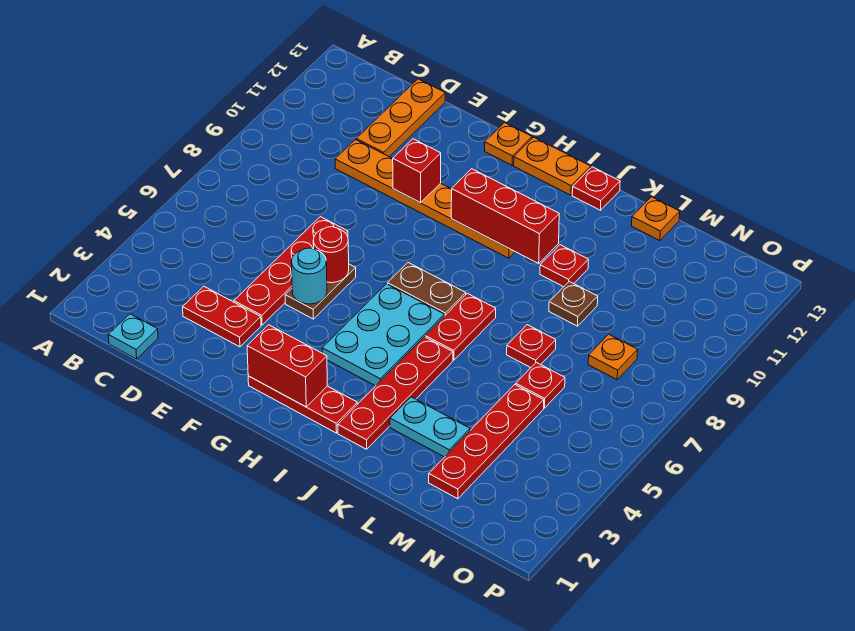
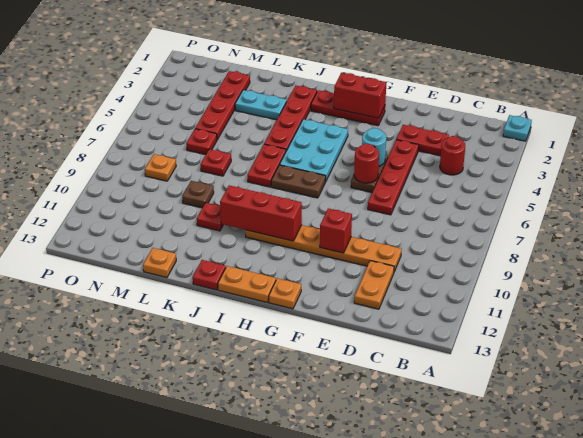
cyan plate C1 level 1 -> cyan plate A1 level 1
none -> red round brick C4 level 1
orange plate D11:D13 level 1 -> orange plate D11:D12 level 1

